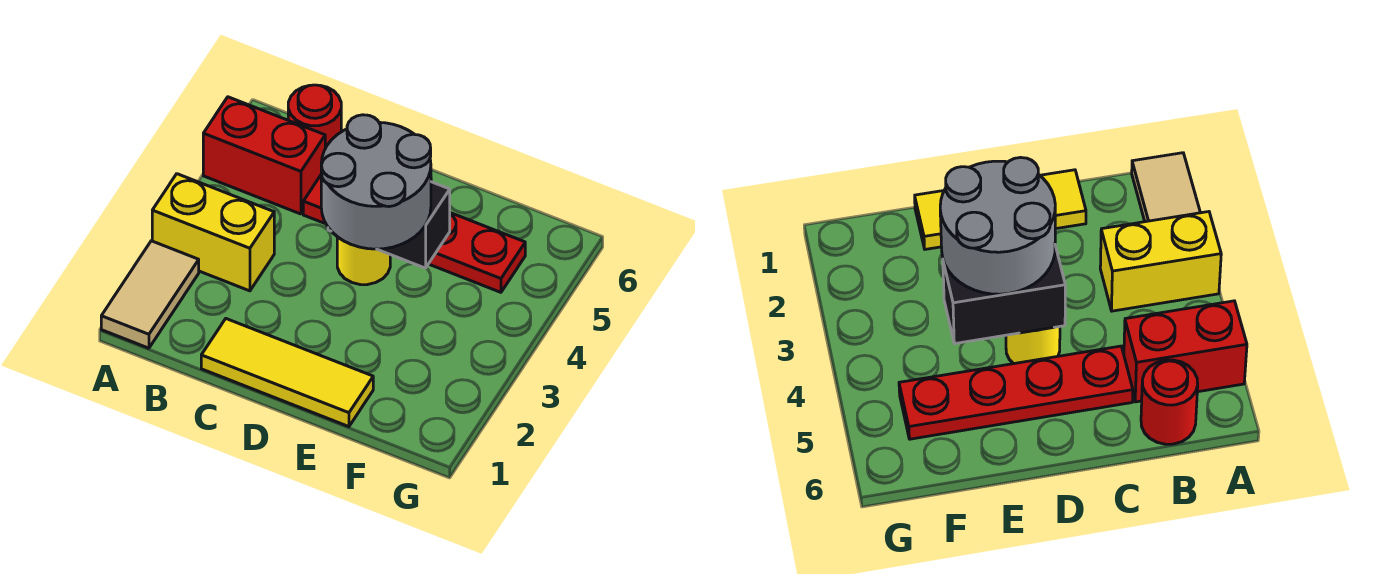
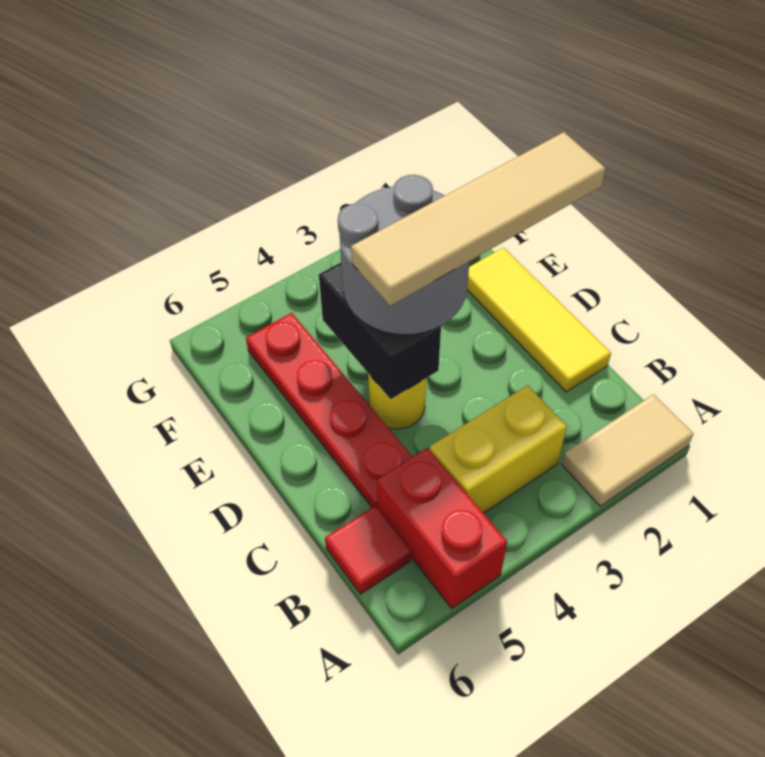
yellow brick A3:B3 level 1 -> yellow brick B3:B4 level 1
red round brick B6 level 1 -> red tile B6 level 1
none -> tan tile D1:D4 level 4

